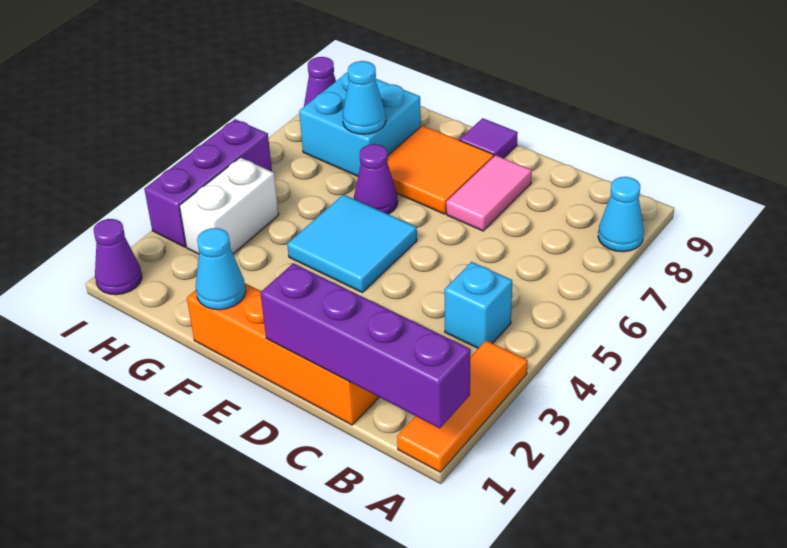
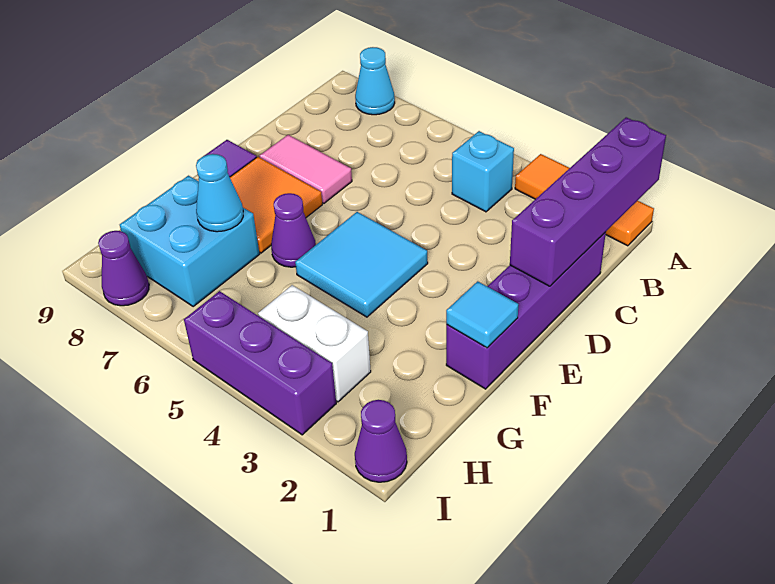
orange brick C1:F1 level 1 -> purple brick C1:F1 level 1
cyan cone F1 level 2 -> cyan tile F1 level 2

